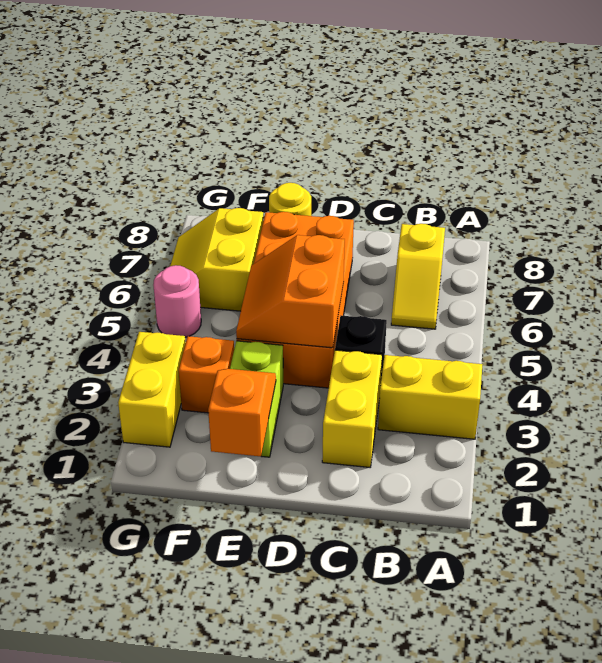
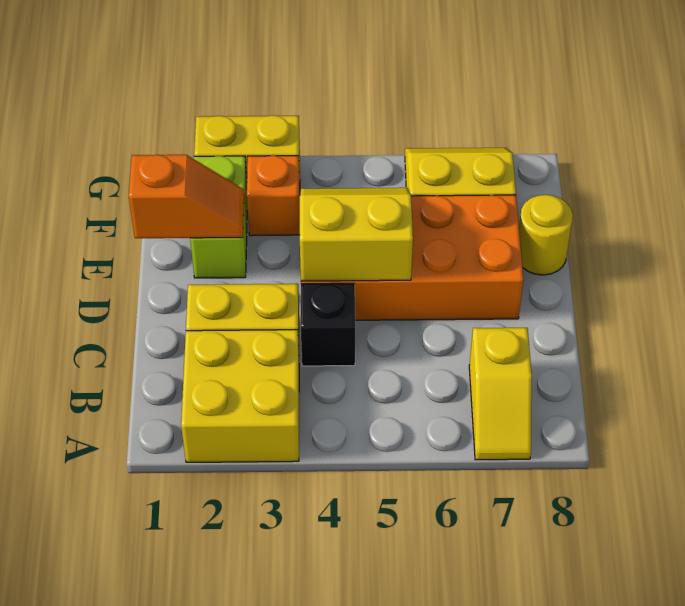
yellow brick A3:B3 level 1 -> yellow brick A2:B3 level 1
yellow slope B6:B7 level 1 top 7 -> yellow slope A7:B7 level 1 top B
orange slope D4:E5 level 2 top D -> yellow slope D4:E5 level 2 top D
lime brick E2:E3 level 1 -> lime brick E2:F2 level 1
pink round brick G5 level 1 -> none

